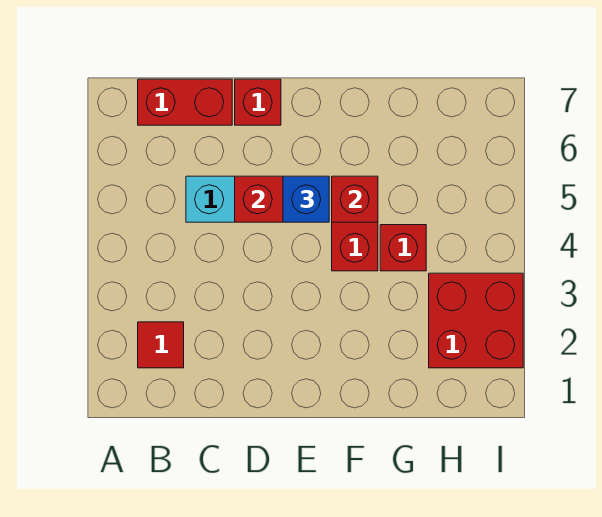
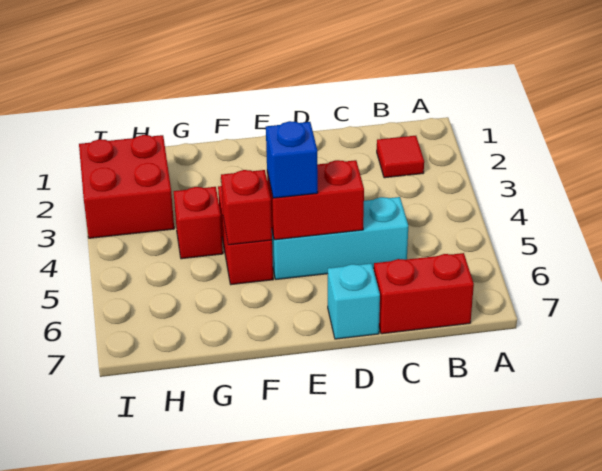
red brick D7 level 1 -> cyan brick D7 level 1

